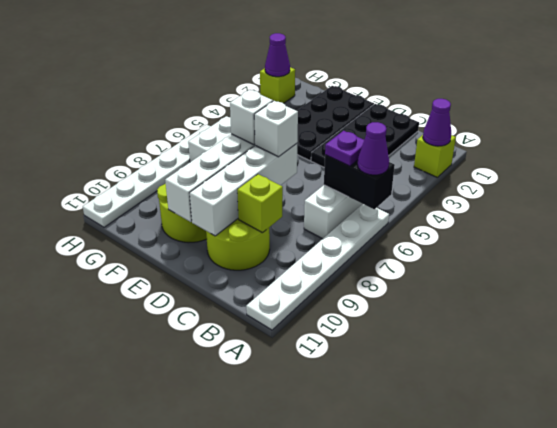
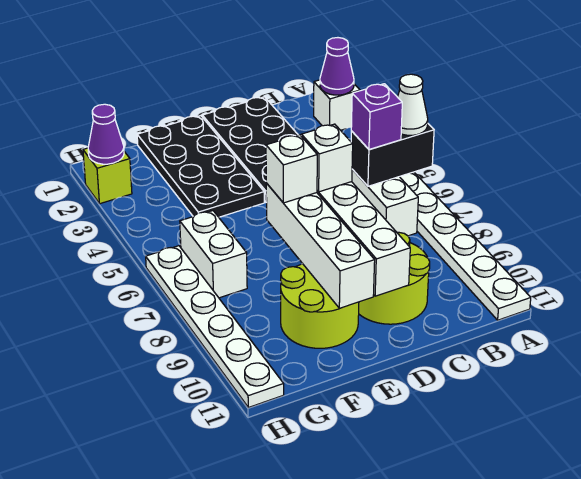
lime brick A2 level 1 -> white brick A2 level 1
purple cone A6 level 3 -> white cone A6 level 3
purple plate B6 level 3 -> purple brick B6 level 3
lime brick C9 level 2 -> none

